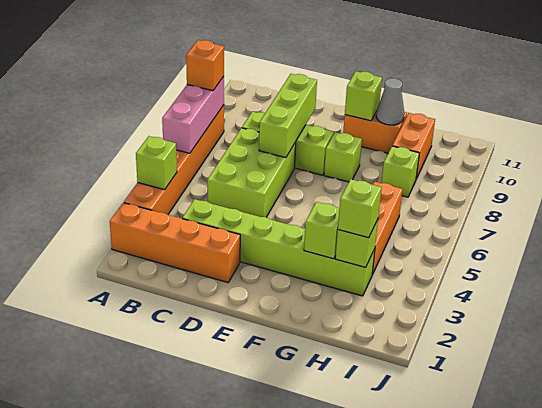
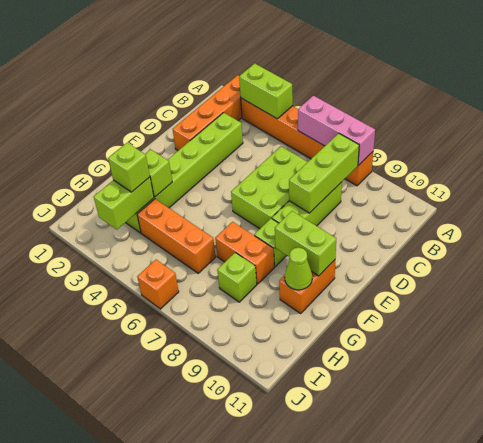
lime brick A4 level 2 -> lime brick A3:A4 level 2
orange brick A8 level 3 -> orange brick J6 level 1
lime brick C5:D7 level 1 -> lime brick C6:E7 level 1
lime brick D7:D9 level 2 -> lime brick B8:D8 level 2
lime brick F10 level 2 -> lime brick F9:F10 level 2
grey cone G10 level 2 -> lime cone G10 level 2
lime brick H3 level 2 -> lime brick H3:I3 level 2
orange brick H9:H10 level 1 -> orange brick G7:G8 level 1

